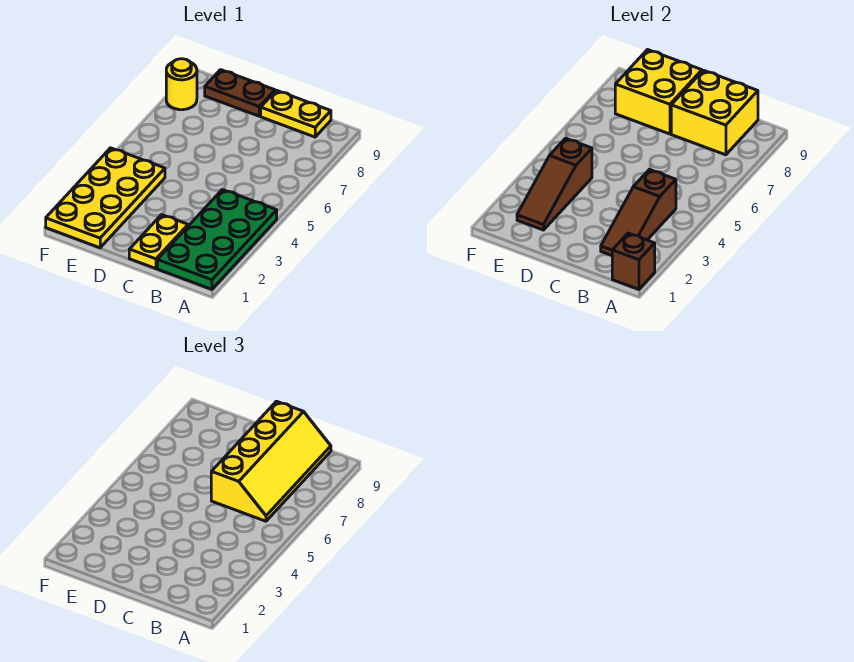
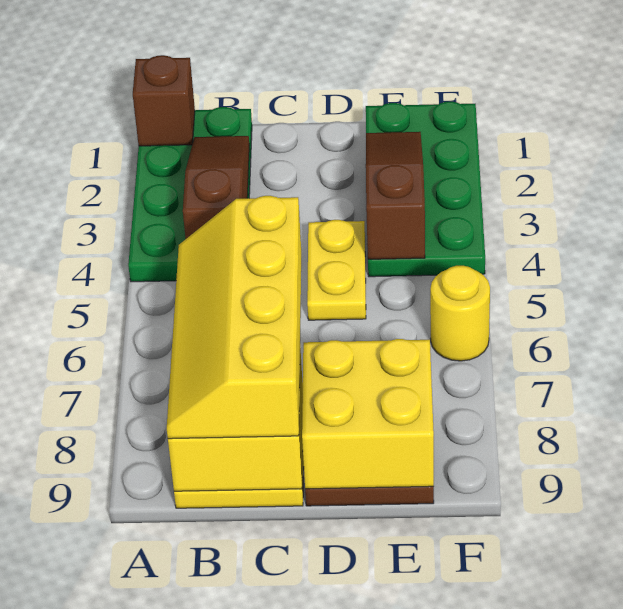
yellow plate C1:C2 level 1 -> yellow plate D4:D5 level 1
yellow plate E1:F4 level 1 -> green plate E1:F4 level 1
yellow round brick F8 level 1 -> yellow round brick F6 level 1

